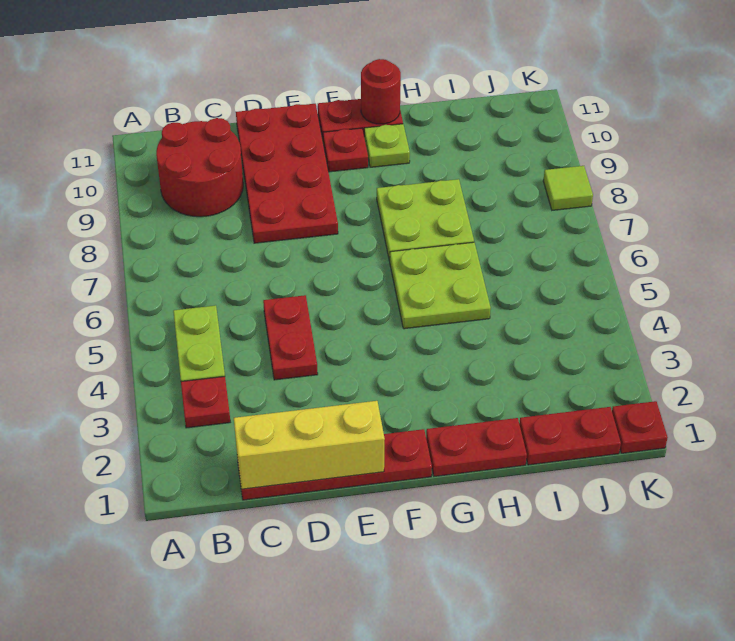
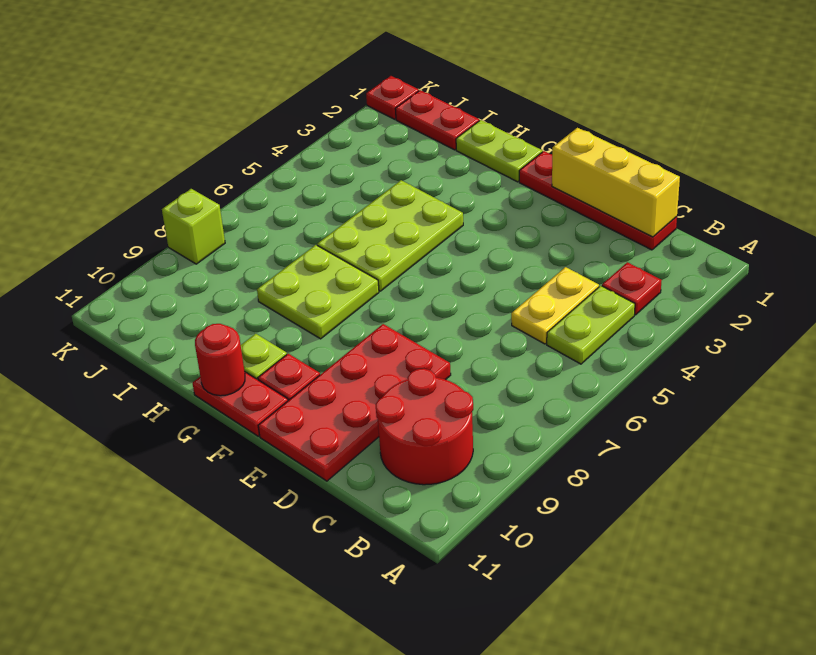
none -> yellow plate C4:C5 level 1
red plate D4:D5 level 1 -> none
red plate G1:H1 level 1 -> lime plate G1:H1 level 1
lime plate G5:H6 level 1 -> lime plate G4:H6 level 1
lime tile K8 level 1 -> lime brick K8 level 1

